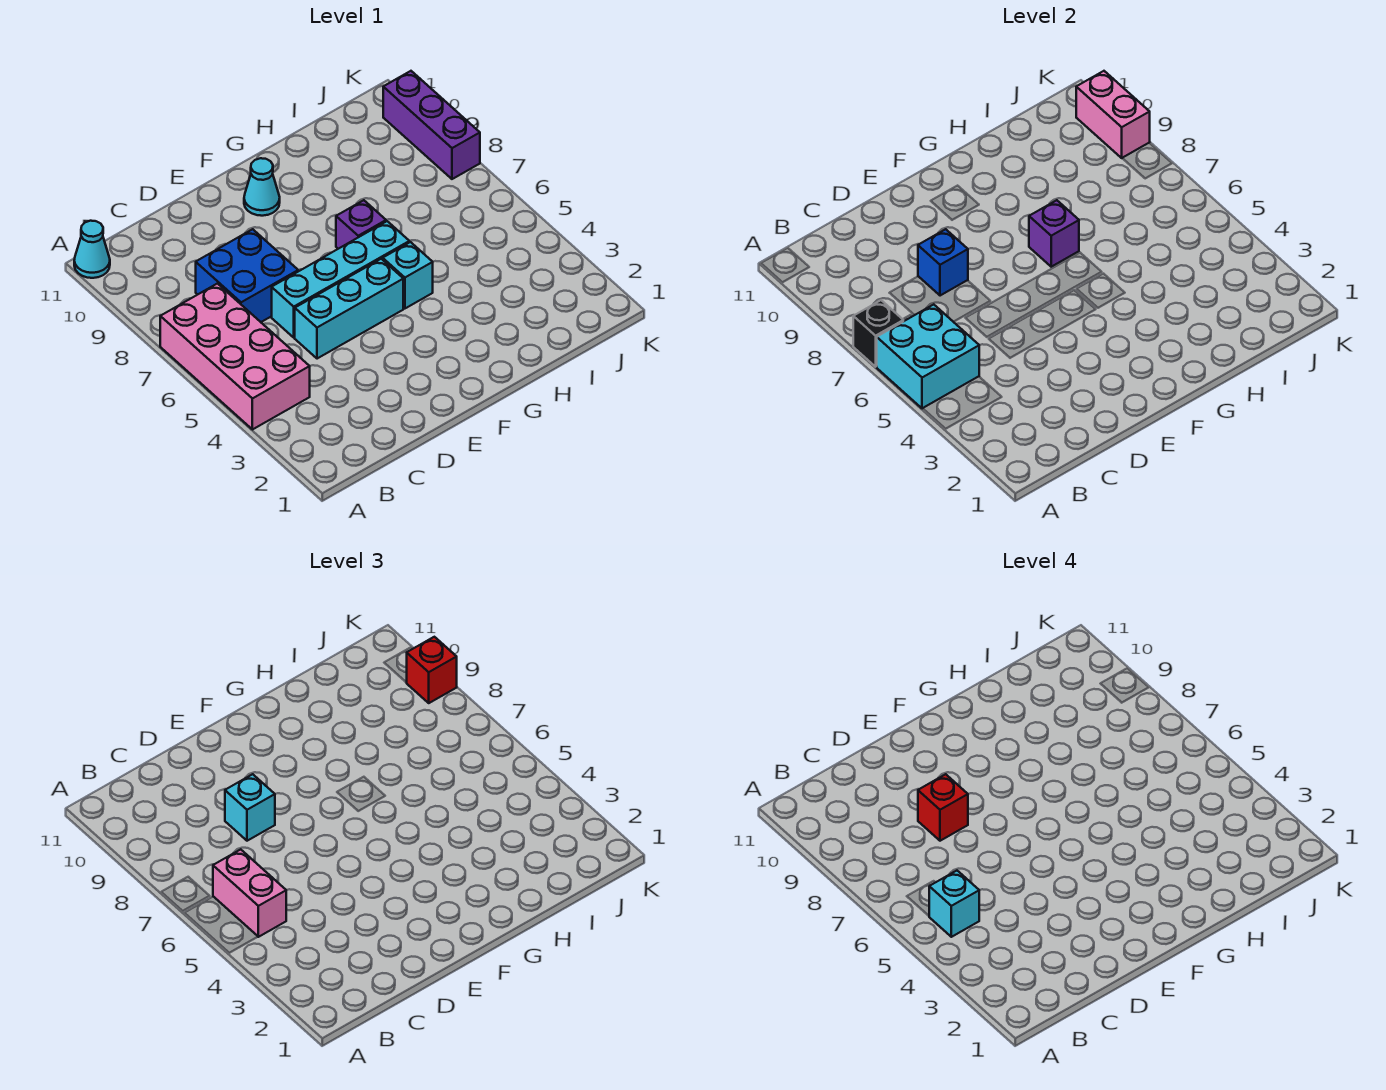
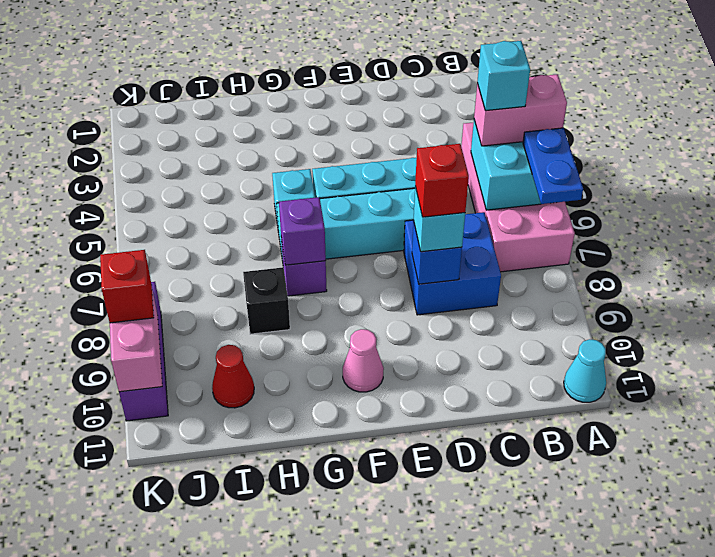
none -> blue plate A6:A7 level 3
black brick A7 level 2 -> black brick H8 level 1
pink brick B5:B6 level 3 -> pink brick A5:B5 level 3
cyan cone F10 level 1 -> pink cone F10 level 1
none -> red cone I10 level 1

